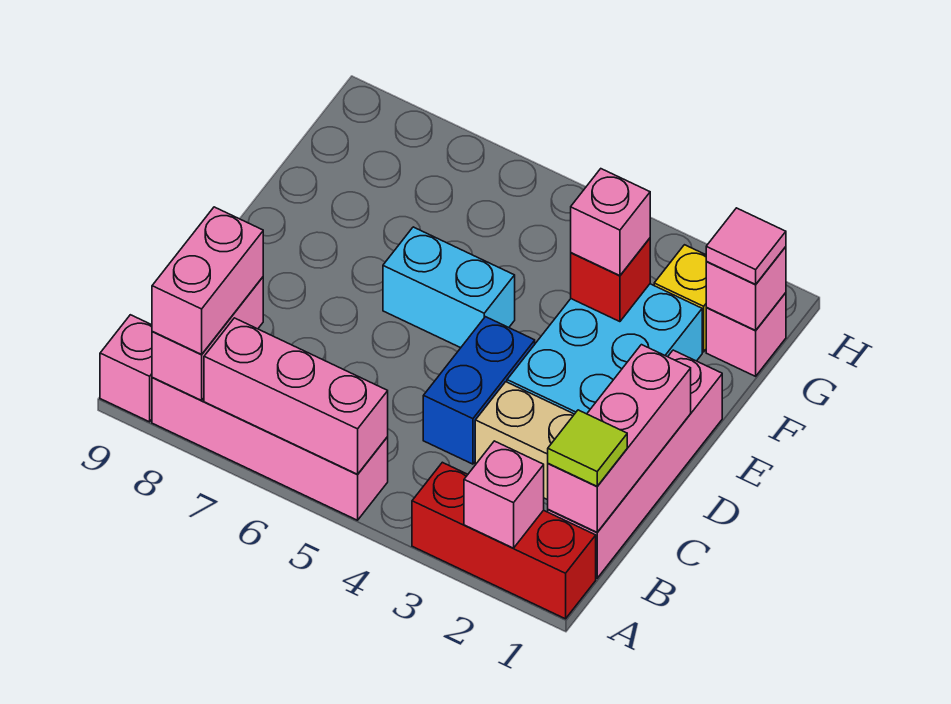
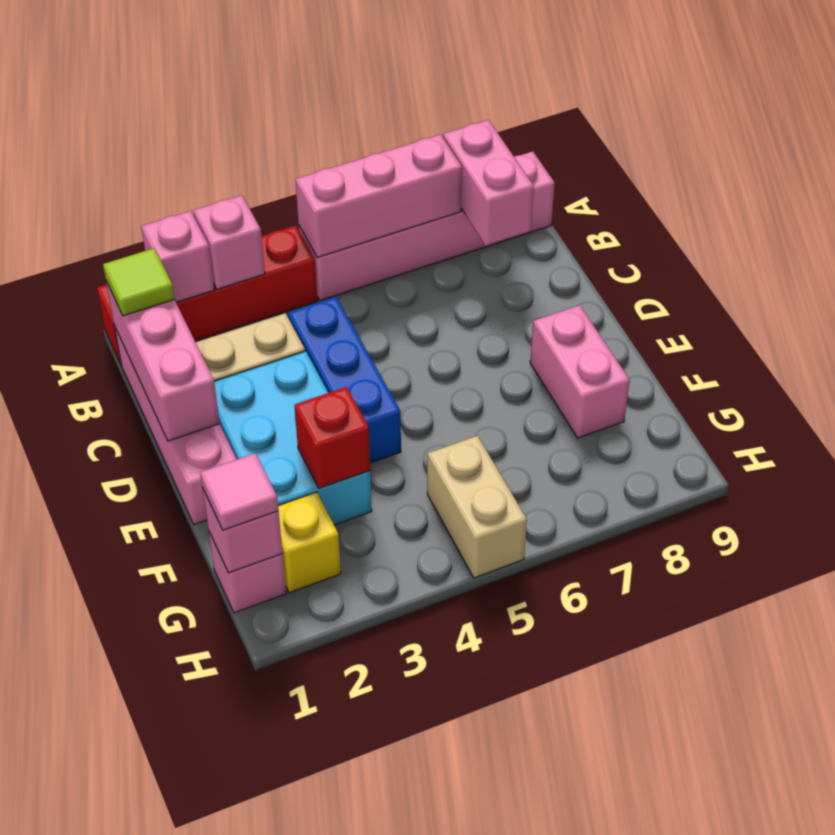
red brick A1:A3 level 1 -> red brick A1:A4 level 1
pink brick A8:B8 level 3 -> pink brick E8:F8 level 1
blue brick C4:D4 level 1 -> blue brick C4:E4 level 1
cyan brick E5:E6 level 1 -> none
pink brick F3 level 3 -> pink brick A3 level 2
none -> tan brick G5:H5 level 1

